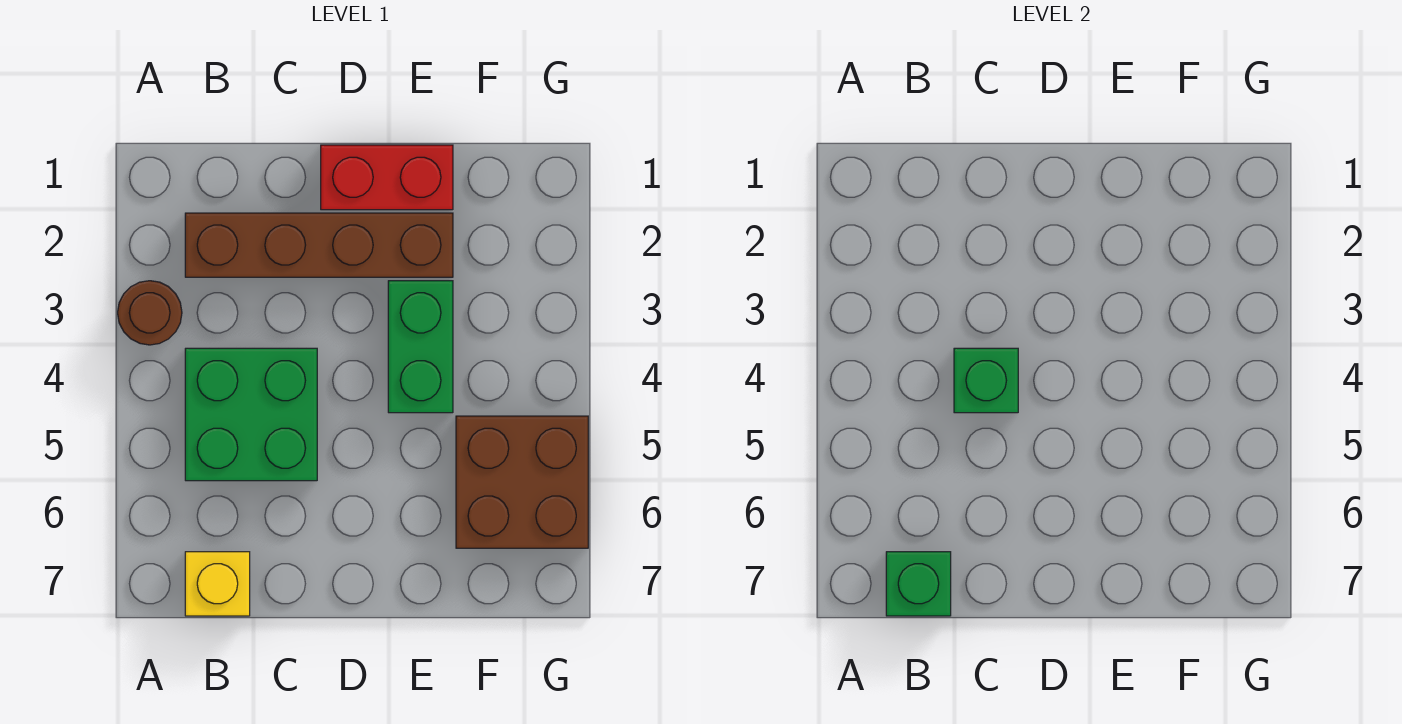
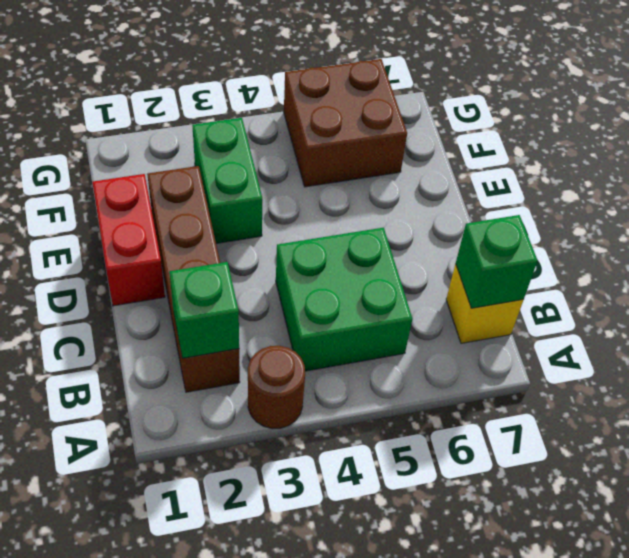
green brick C4 level 2 -> green brick B2 level 2
green brick E3:E4 level 1 -> green brick E3:F3 level 1

